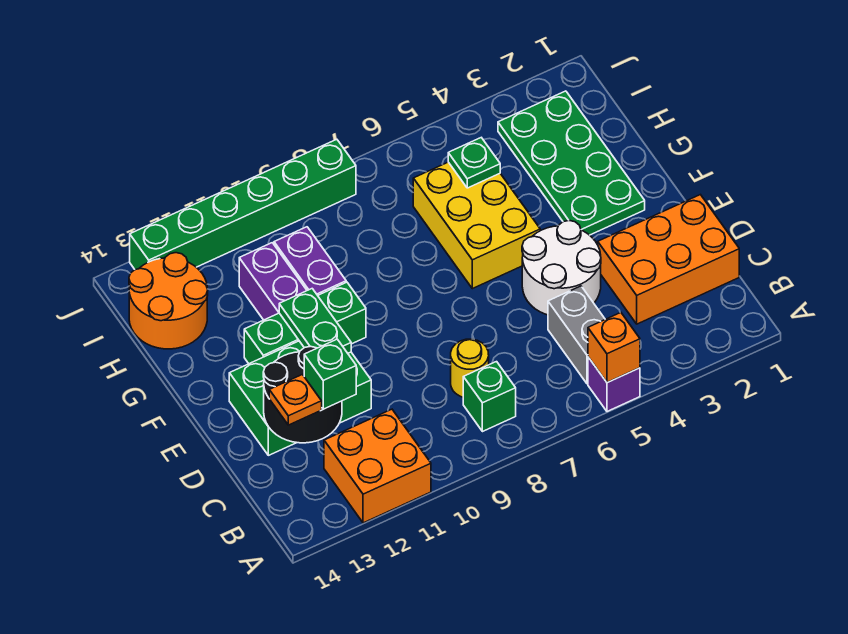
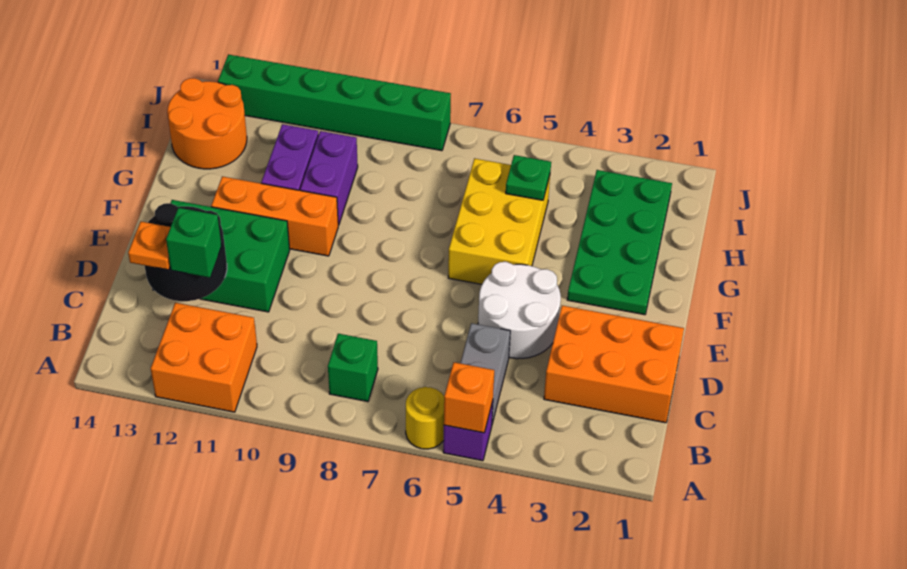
yellow round brick C8 level 1 -> yellow round brick A6 level 1
green plate E11:F11 level 2 -> none
green brick F10:F12 level 1 -> orange brick F10:F12 level 1

